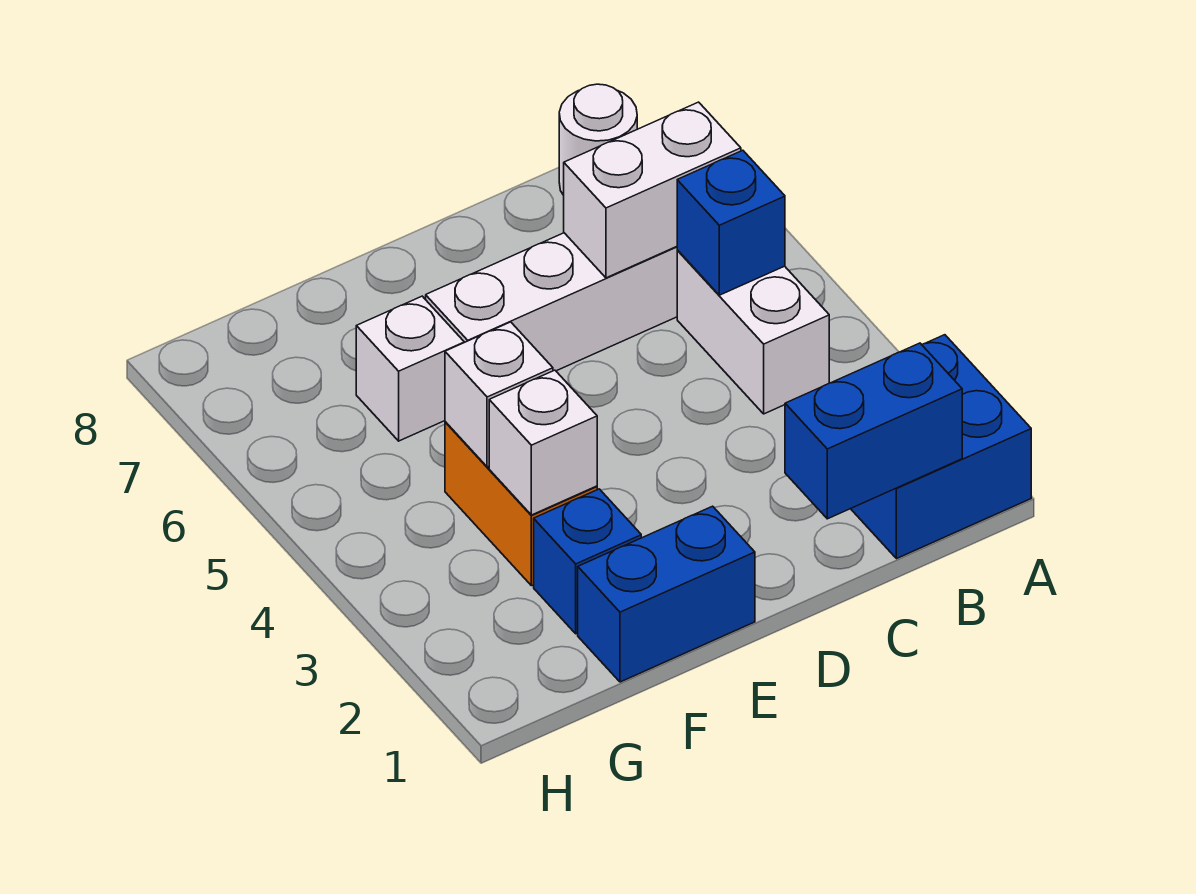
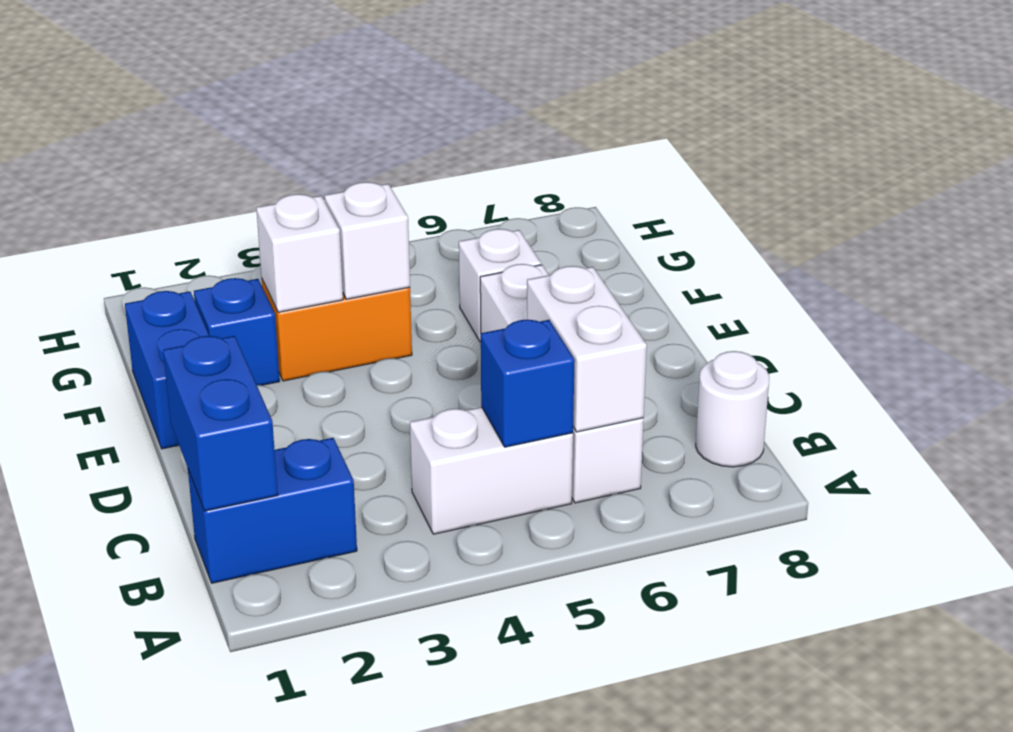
blue brick A1:B2 level 1 -> blue brick B1:B2 level 1

